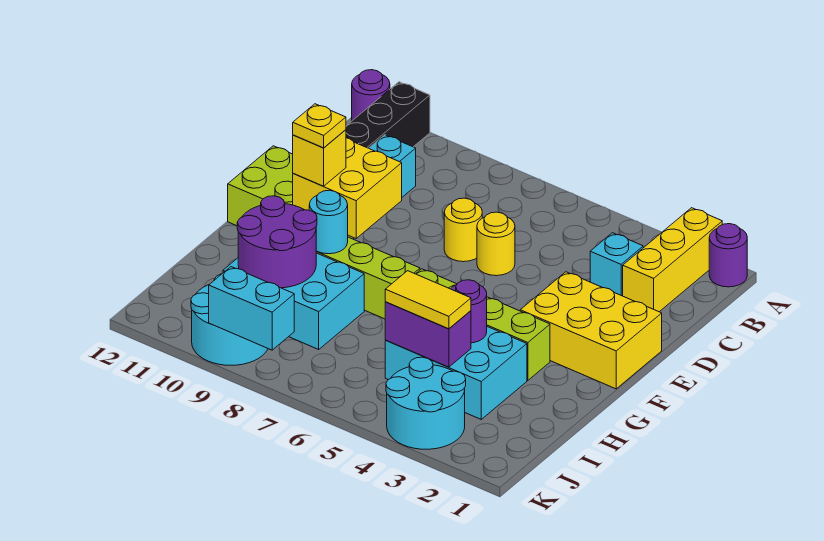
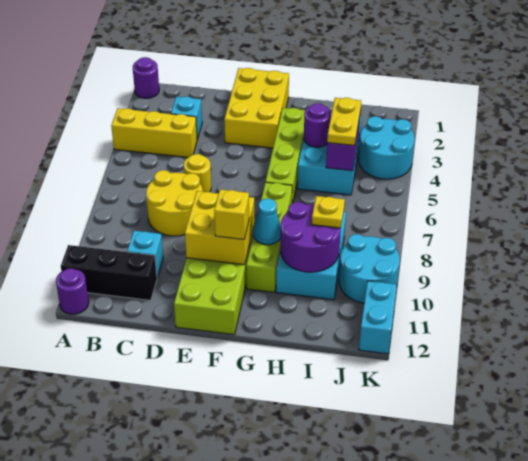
yellow brick A2:C2 level 1 -> yellow brick A4:C4 level 1
yellow round brick D7 level 1 -> yellow round brick C7:D8 level 1
yellow plate F10 level 4 -> yellow plate I9 level 3
cyan round brick G9 level 2 -> cyan cone G9 level 2
yellow tile I4:I5 level 3 -> yellow plate I4:I5 level 3
cyan brick K8:K9 level 2 -> cyan brick K11:K12 level 1

